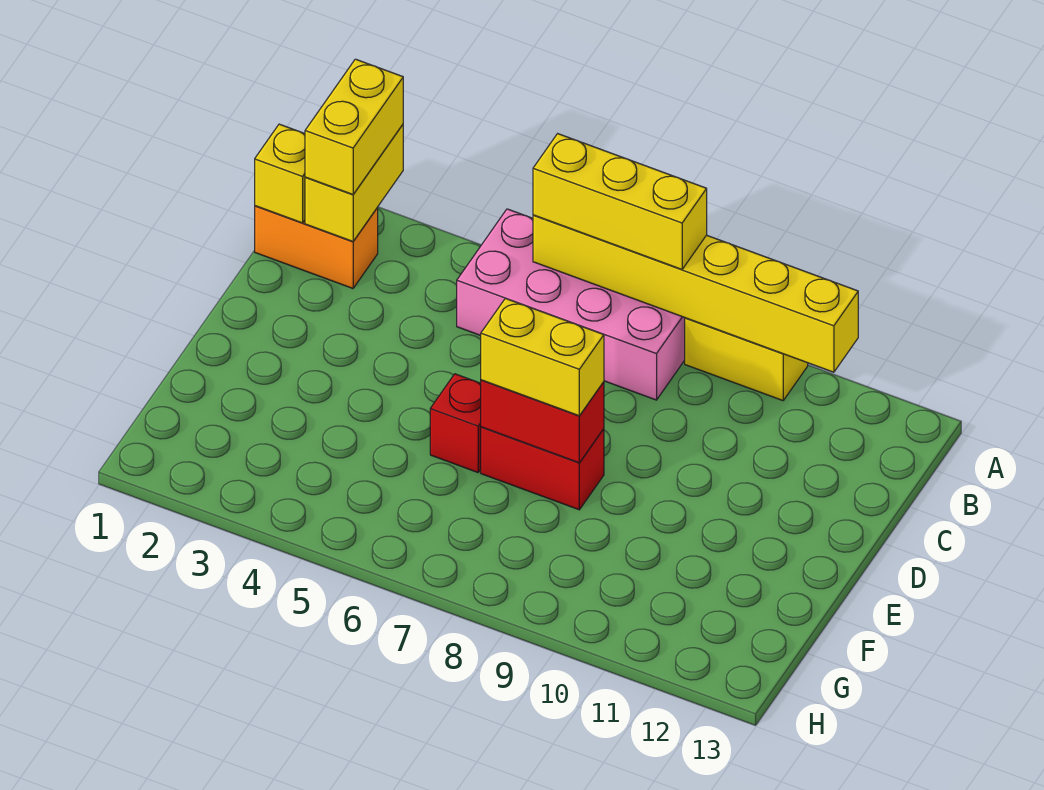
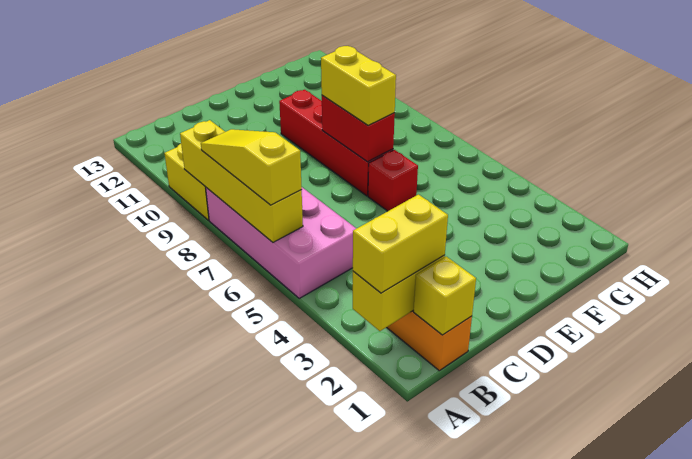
yellow brick A6:A11 level 2 -> yellow brick A6:A9 level 2
yellow brick A6:A8 level 3 -> yellow slope A6:A8 level 3 top 6
red brick E7:E8 level 1 -> red brick E7:E10 level 1

